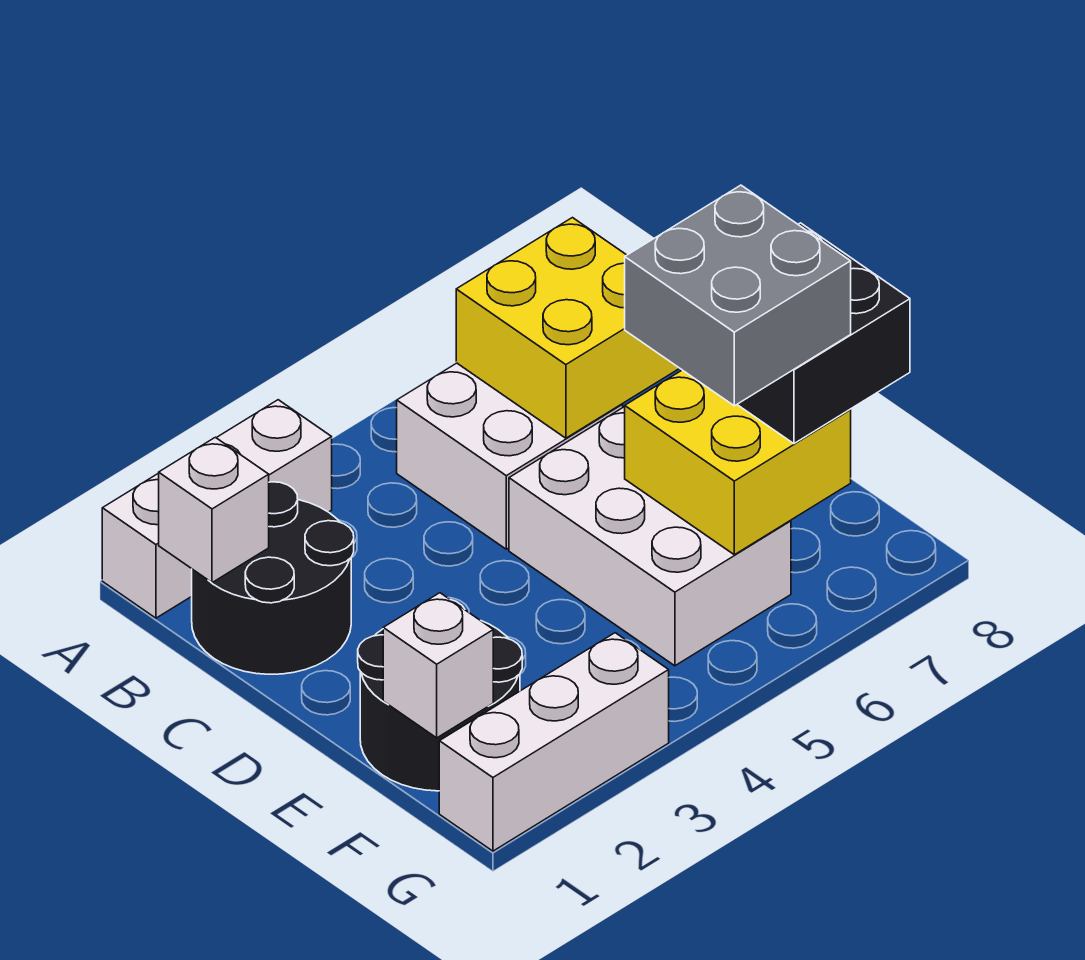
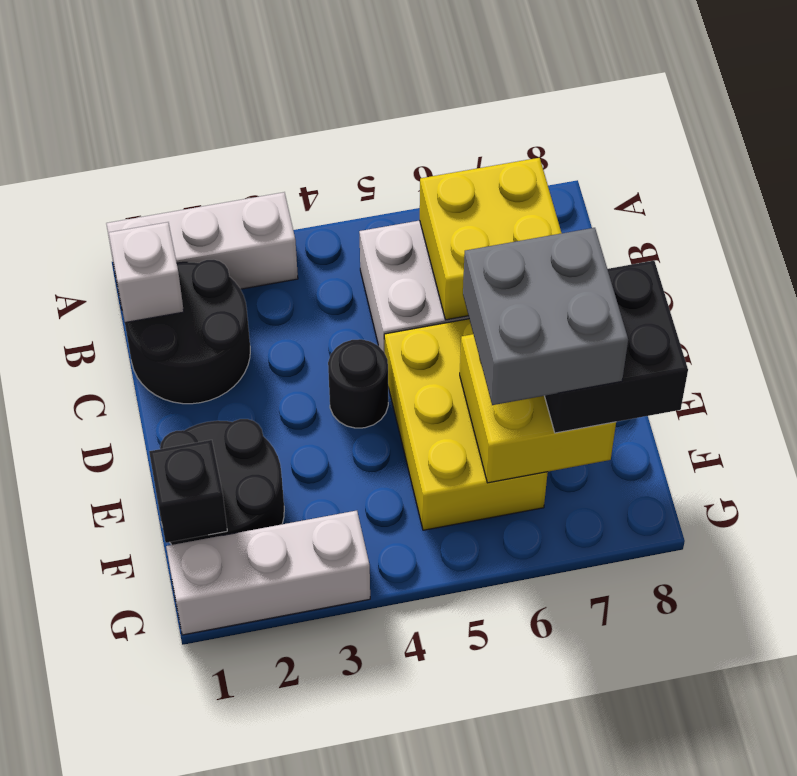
none -> black round brick D4 level 1
white brick D5:F6 level 1 -> yellow brick D5:F6 level 1
white brick F1 level 2 -> black brick F1 level 2

